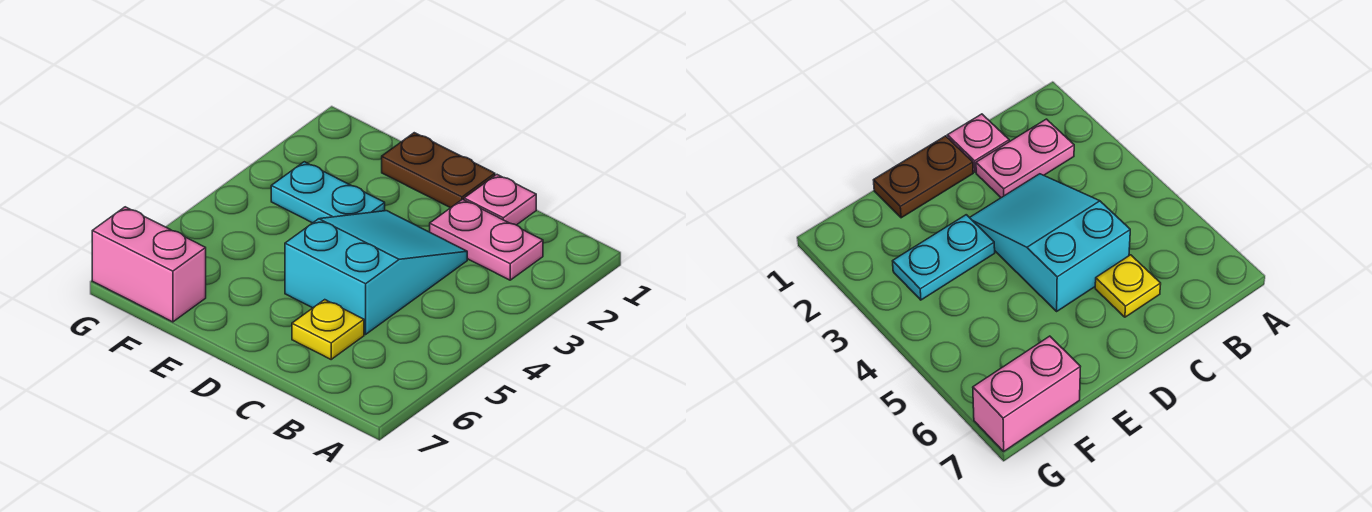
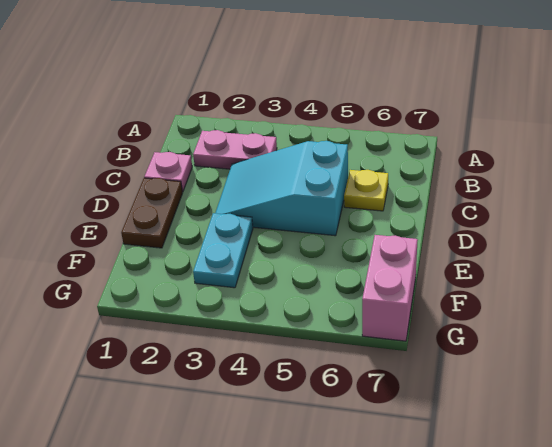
pink plate B2:C2 level 1 -> pink plate B2:B3 level 1

